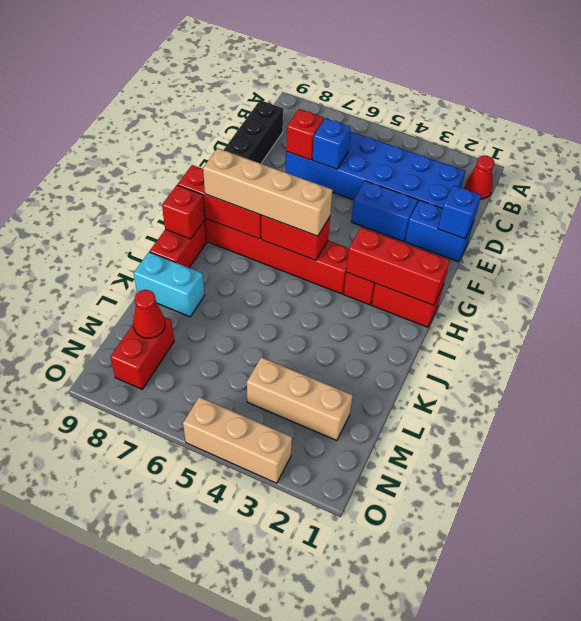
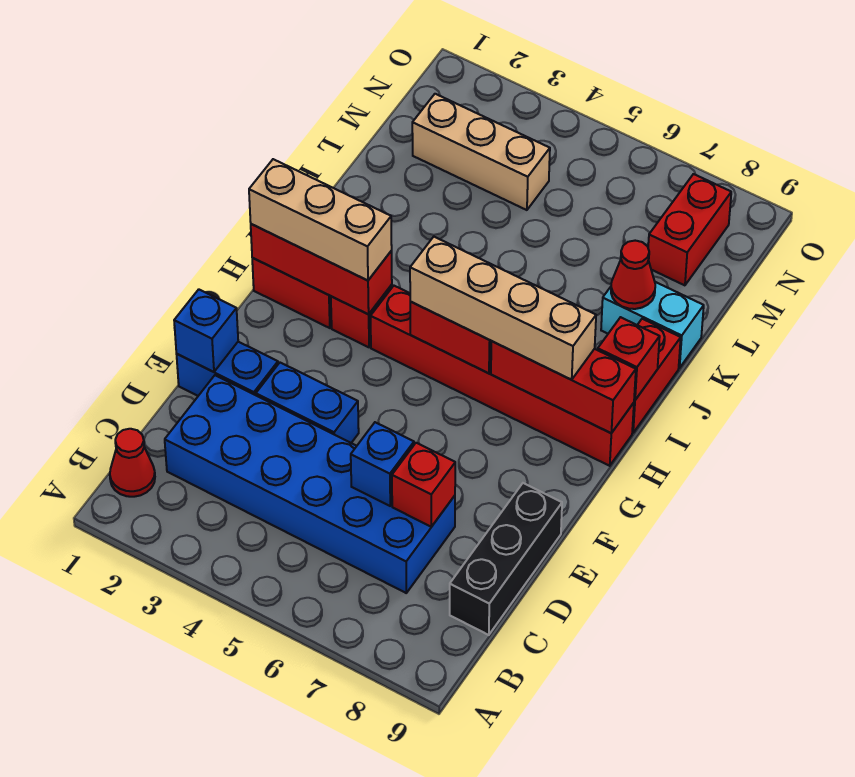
red cone M8 level 2 -> red cone K8 level 2
tan brick O3:O5 level 1 -> tan brick H1:H3 level 3

